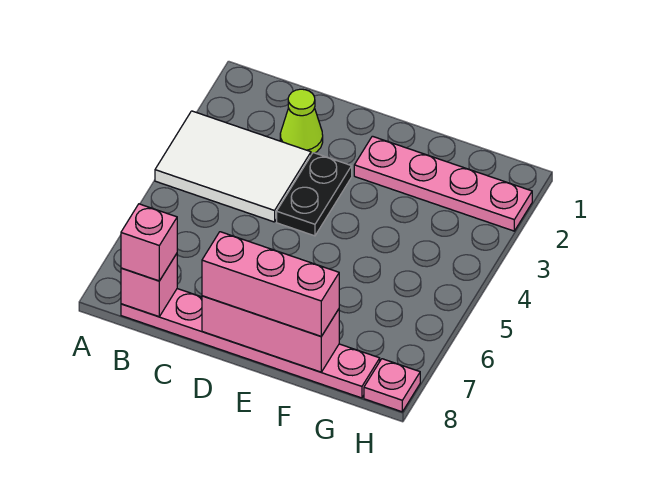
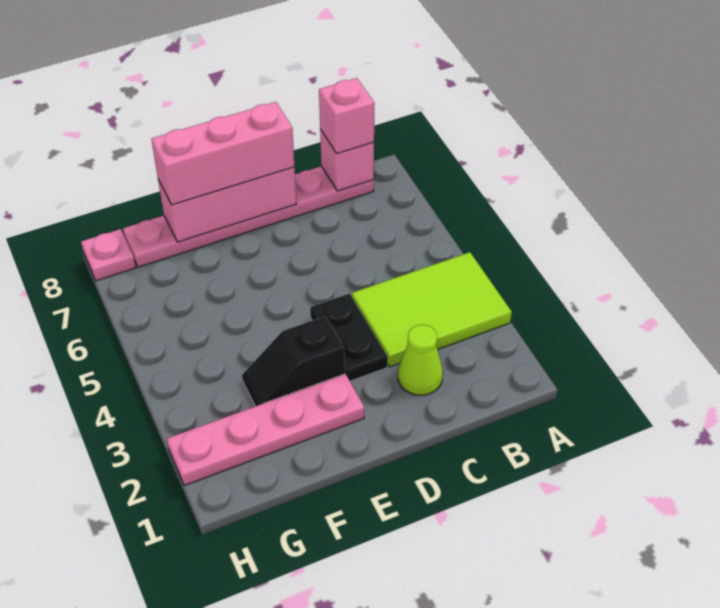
white tile A3:C4 level 1 -> lime tile A3:C4 level 1
none -> black slope E3:F3 level 1 top E

